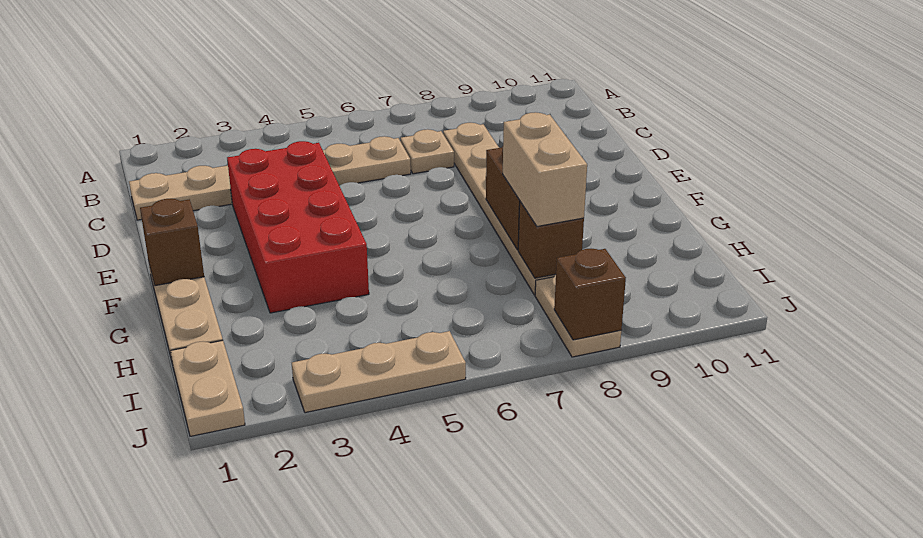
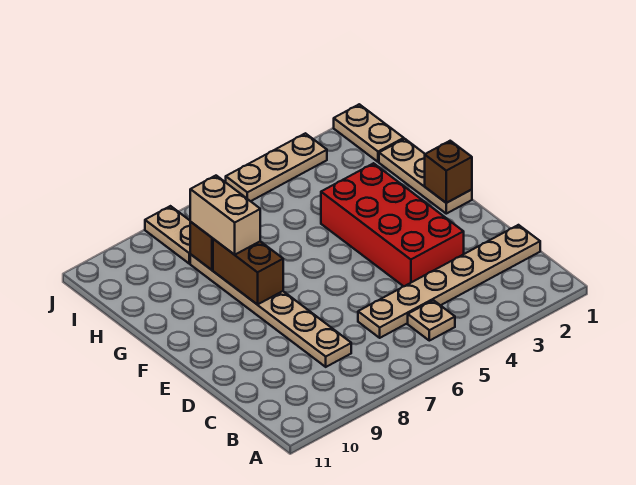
tan plate C7 level 1 -> tan plate B5 level 1
brown brick J8 level 2 -> none

